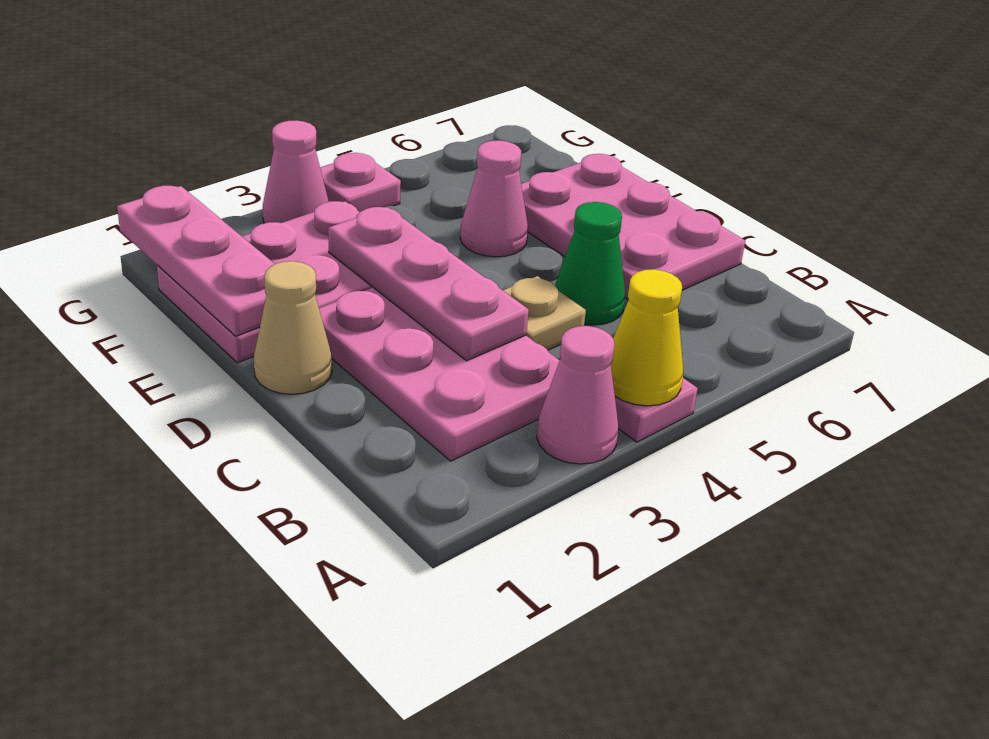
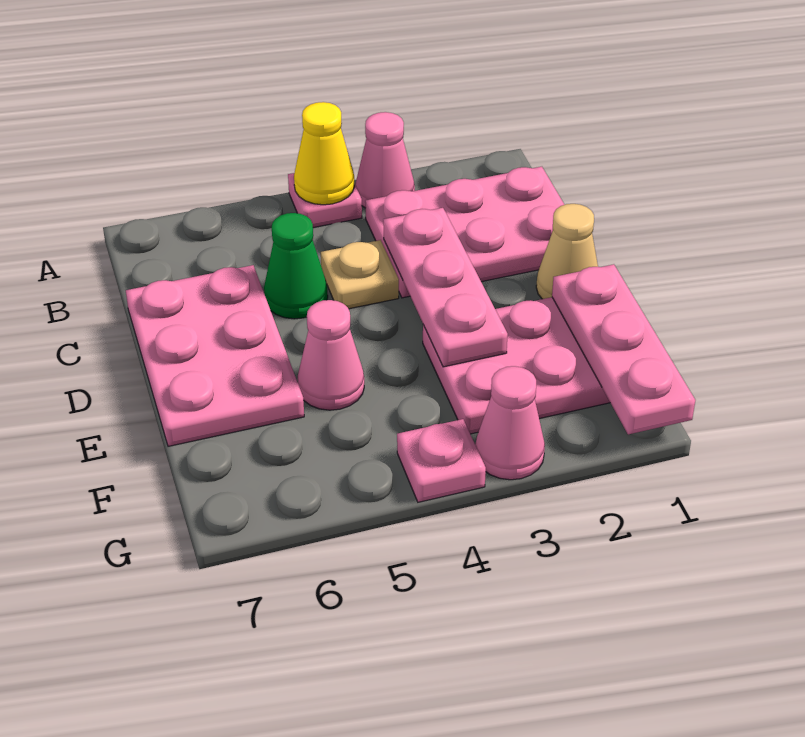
pink plate B2:D3 level 1 -> pink plate B1:C3 level 1

